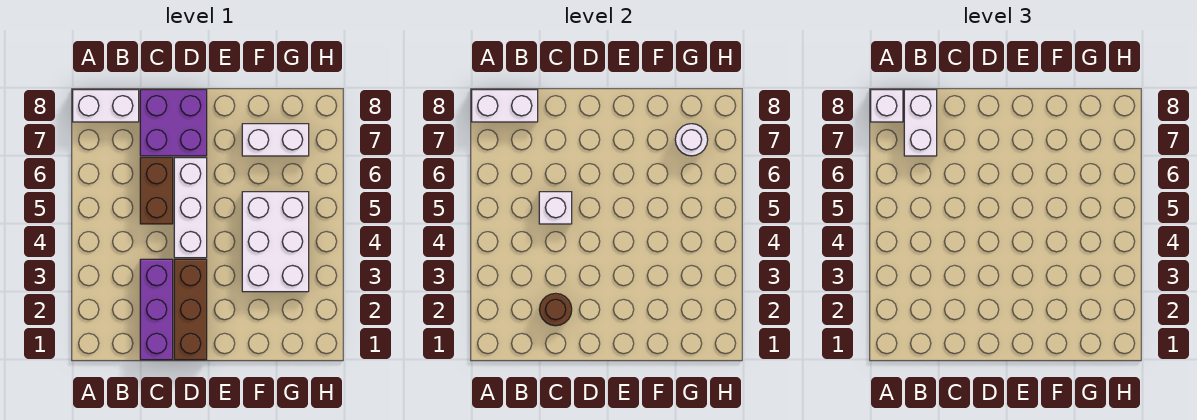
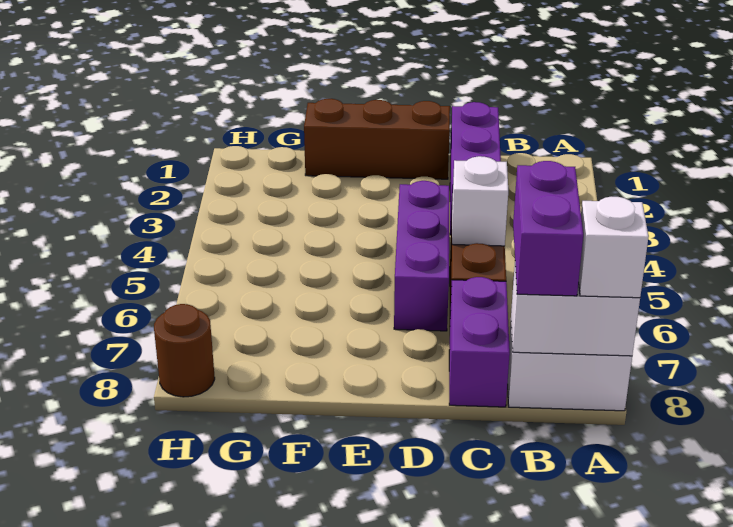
white brick B7:B8 level 3 -> purple brick B7:B8 level 3
brown round brick C2 level 2 -> brown round brick H8 level 1
purple brick C7:D8 level 1 -> purple brick C7:C8 level 1
brown brick D1:D3 level 1 -> brown brick D1:F1 level 1
white brick D4:D6 level 1 -> purple brick D4:D6 level 1
white brick F3:G5 level 1 -> none
white brick F7:G7 level 1 -> none
white round brick G7 level 2 -> none

